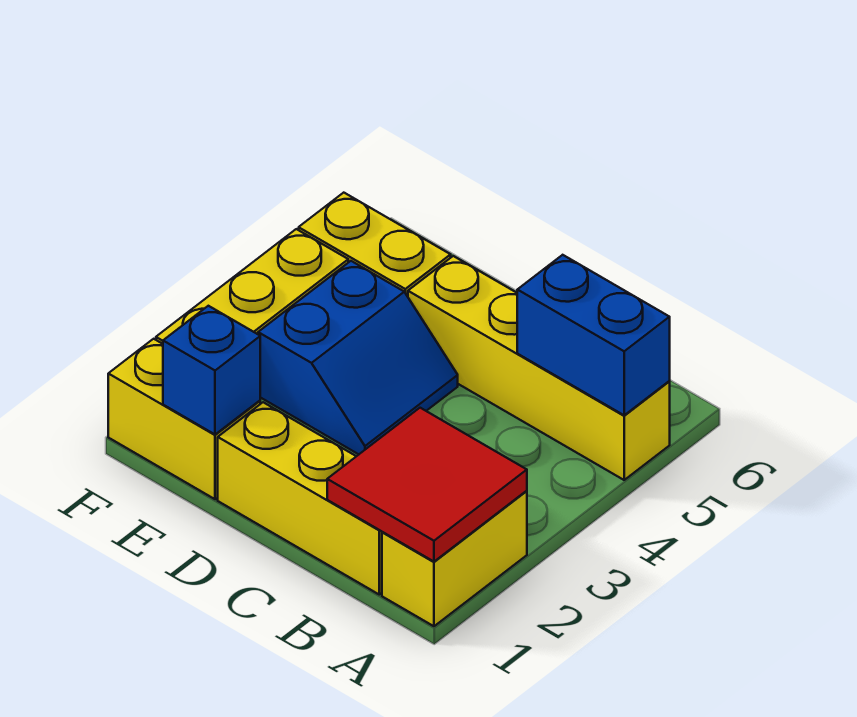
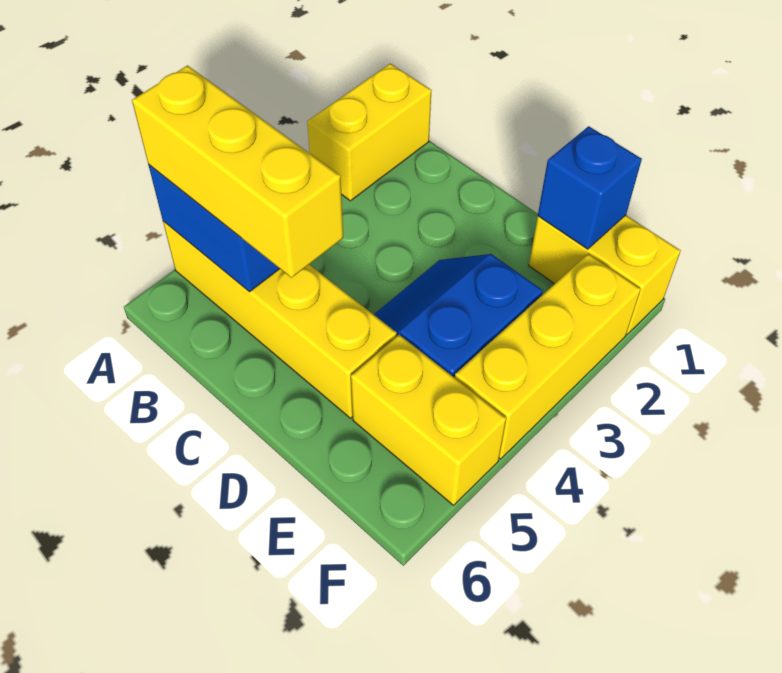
red tile A1:B2 level 2 -> none
yellow brick B1:D1 level 1 -> yellow brick A5:C5 level 3

